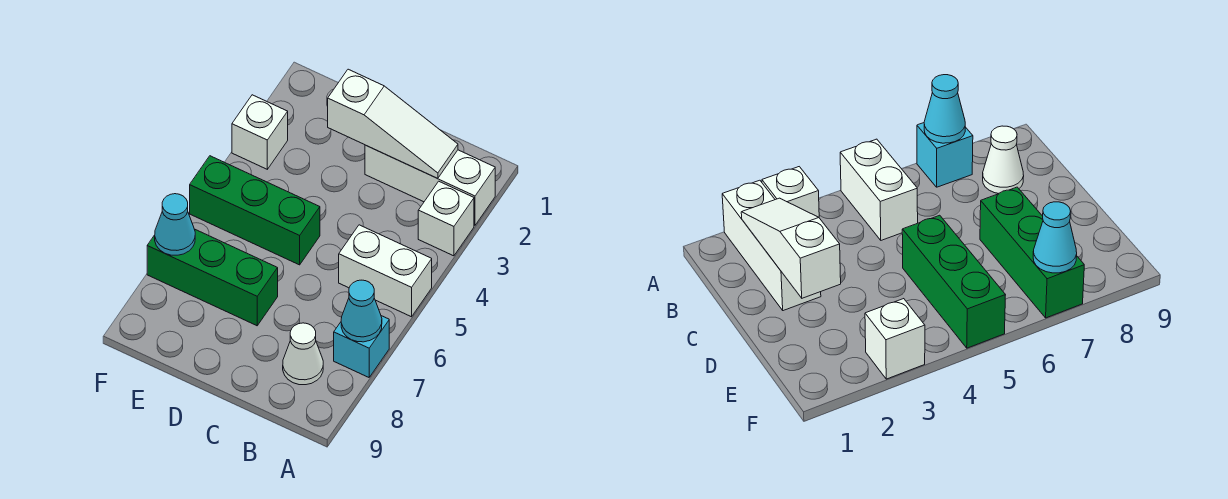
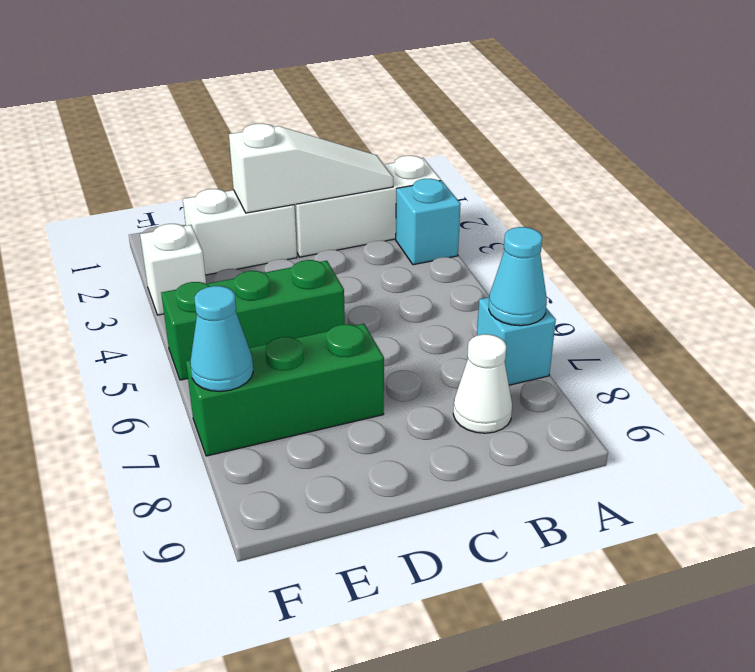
white brick A3 level 1 -> cyan brick A3 level 1
white brick A5:B5 level 1 -> white brick D2:E2 level 1

